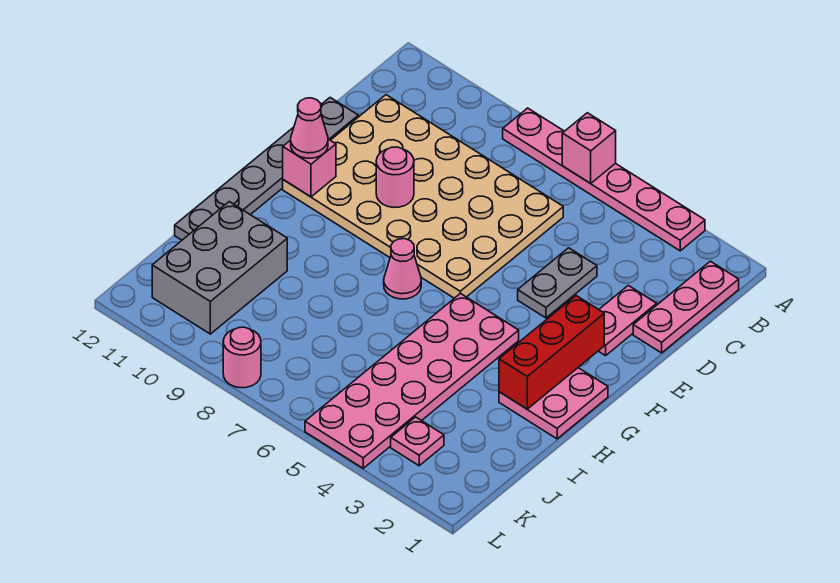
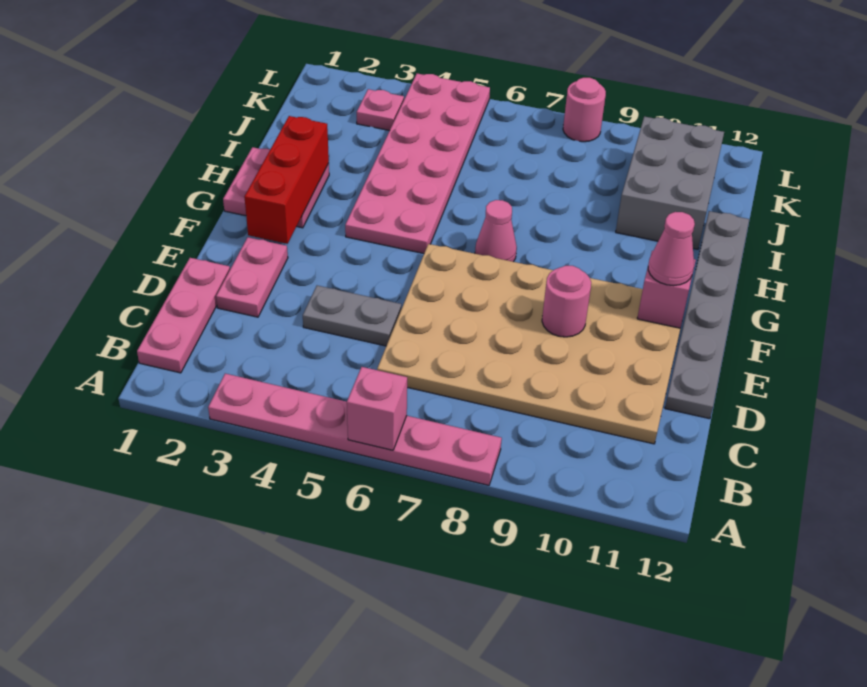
grey plate D4:E4 level 1 -> grey plate D4:D5 level 1

